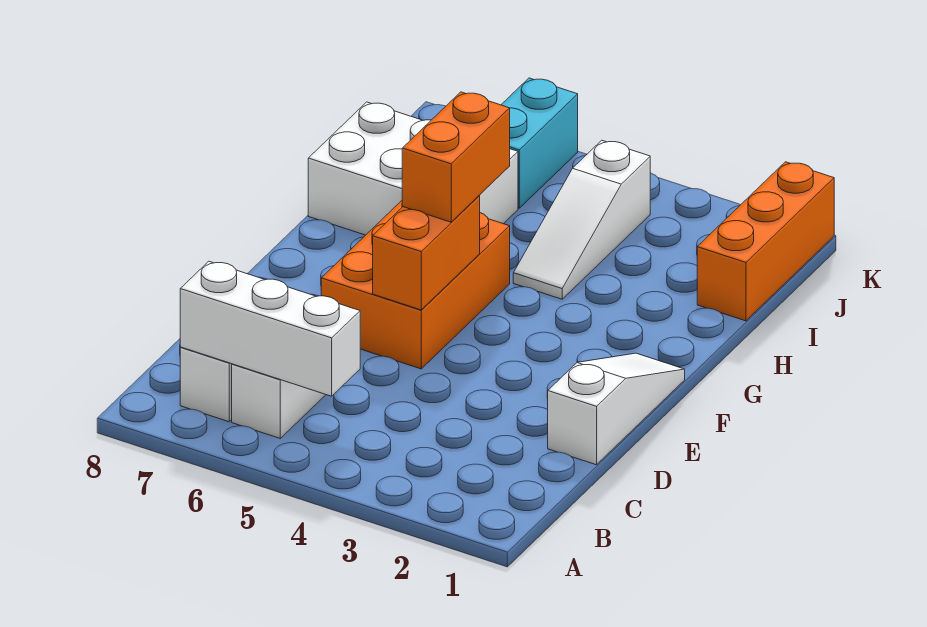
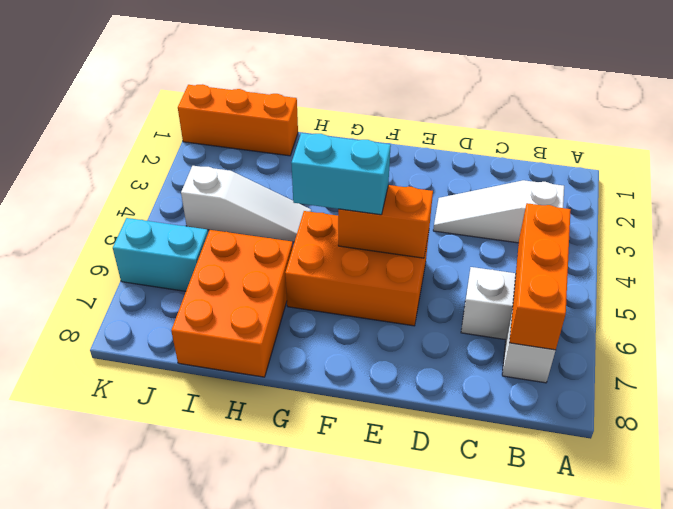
white brick B5:B7 level 2 -> orange brick B5:B7 level 2
white slope D1:F1 level 1 top D -> white slope B3:D3 level 1 top B
orange brick F5:G5 level 3 -> cyan brick F5:G5 level 3
white brick H6:I8 level 1 -> orange brick H6:I8 level 1

